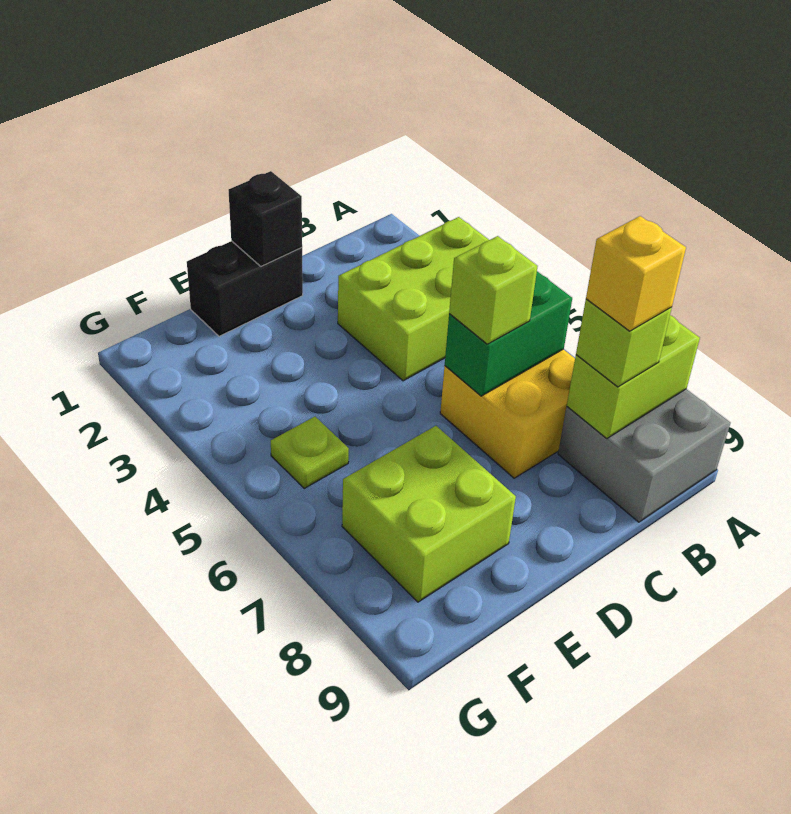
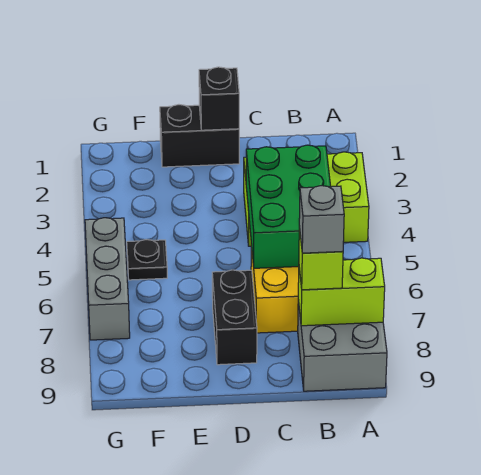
green brick B6:C6 level 2 -> green brick B4:C6 level 2
yellow brick B8 level 4 -> grey brick B8 level 4
lime brick C6 level 3 -> none
none -> black brick D7:D8 level 1
lime brick E7:F8 level 1 -> none
lime plate F5 level 1 -> black plate F5 level 1
none -> grey brick G5:G7 level 1

